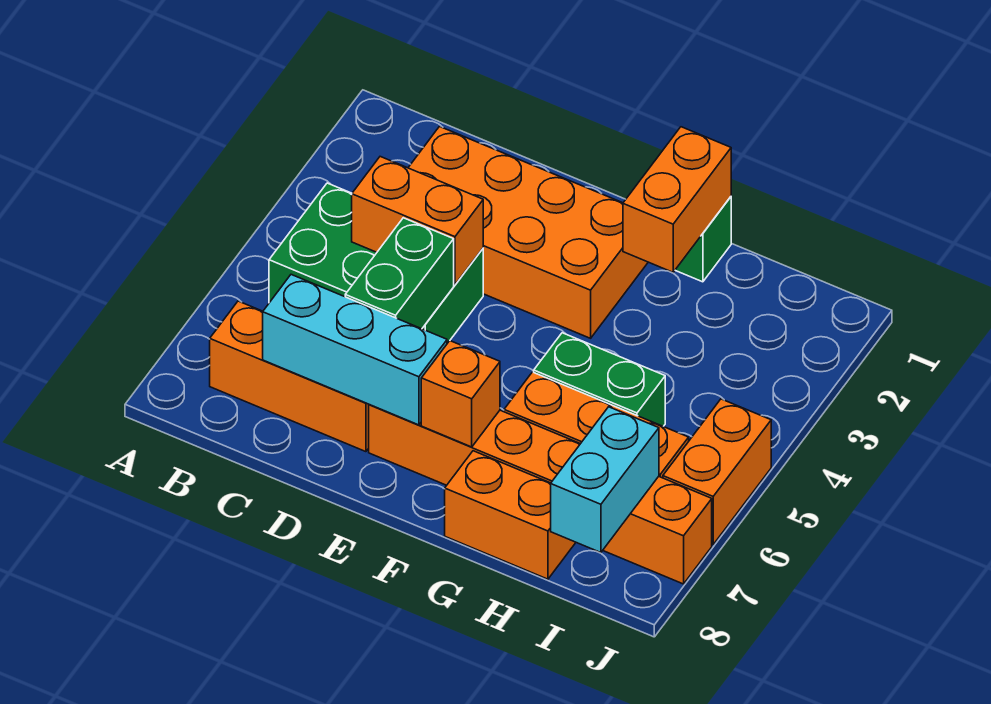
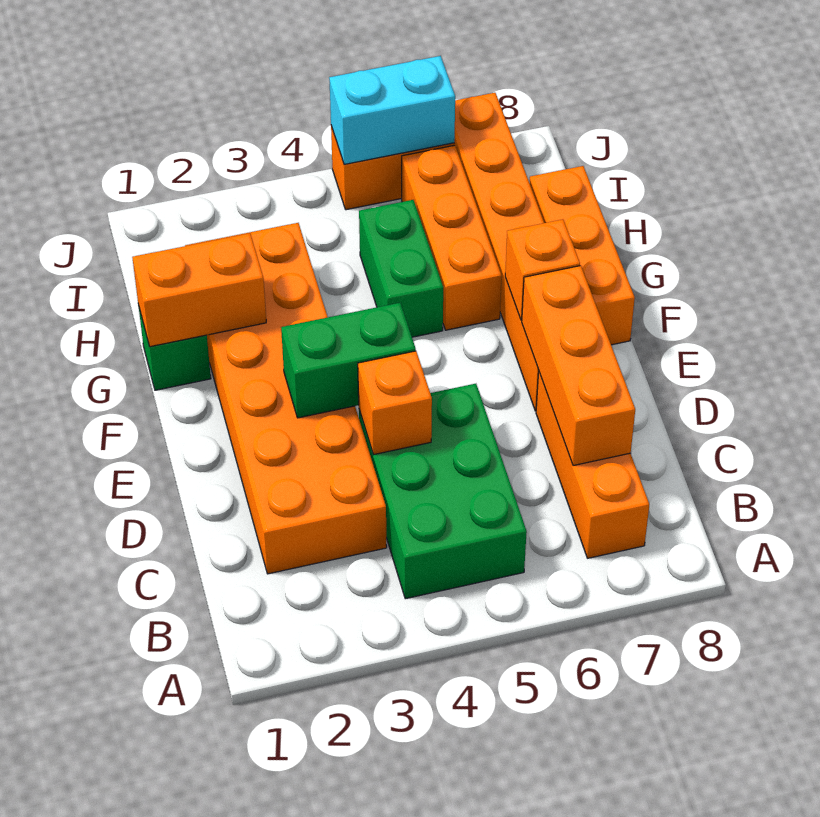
orange brick C2:F3 level 1 -> orange brick C2:H3 level 1
orange brick C4:D4 level 2 -> orange brick D4 level 2
cyan brick C7:E7 level 2 -> orange brick C7:E7 level 2
green brick D5:D6 level 2 -> green brick E3:E4 level 2
orange brick G8:H8 level 1 -> orange brick F8:H8 level 1
cyan brick I7:I8 level 2 -> cyan brick J5:J6 level 2

